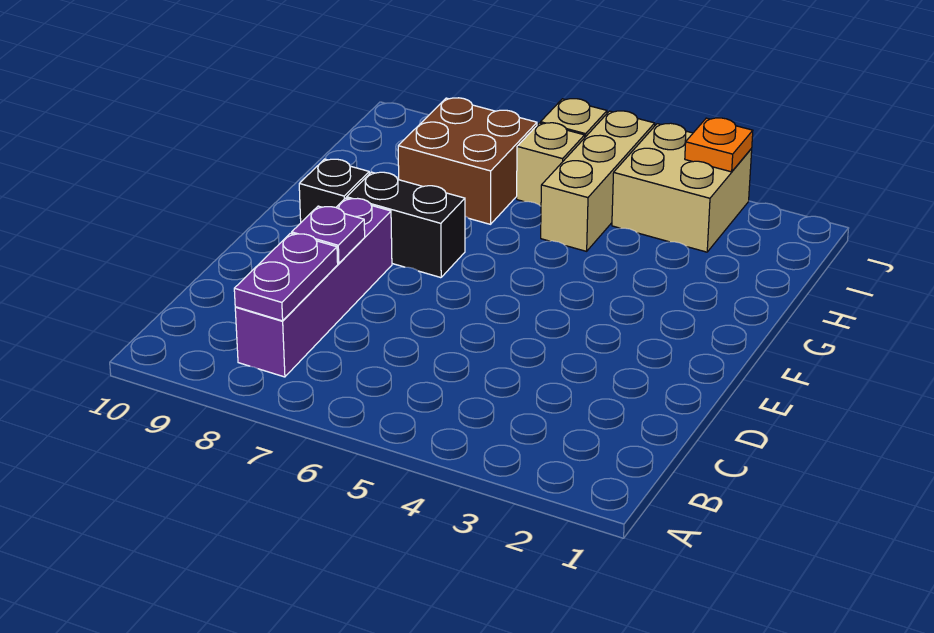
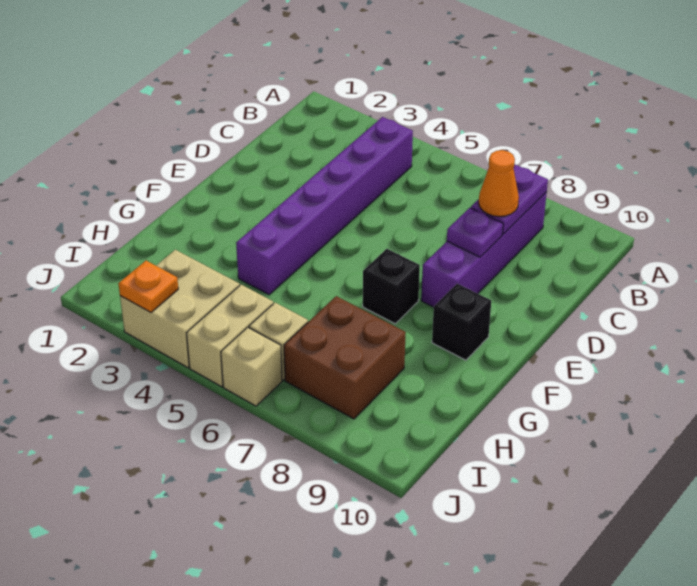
none -> purple brick B4:G4 level 1
none -> orange cone C8 level 3
black brick F7:F8 level 1 -> black brick F7 level 1
tan brick H5:J5 level 1 -> tan brick I5:J5 level 1

